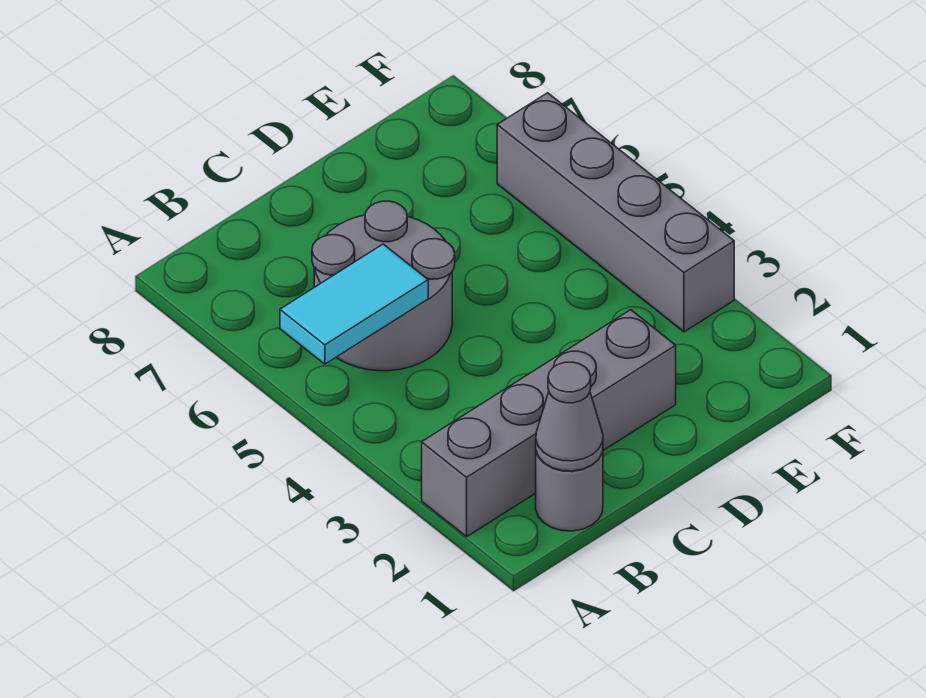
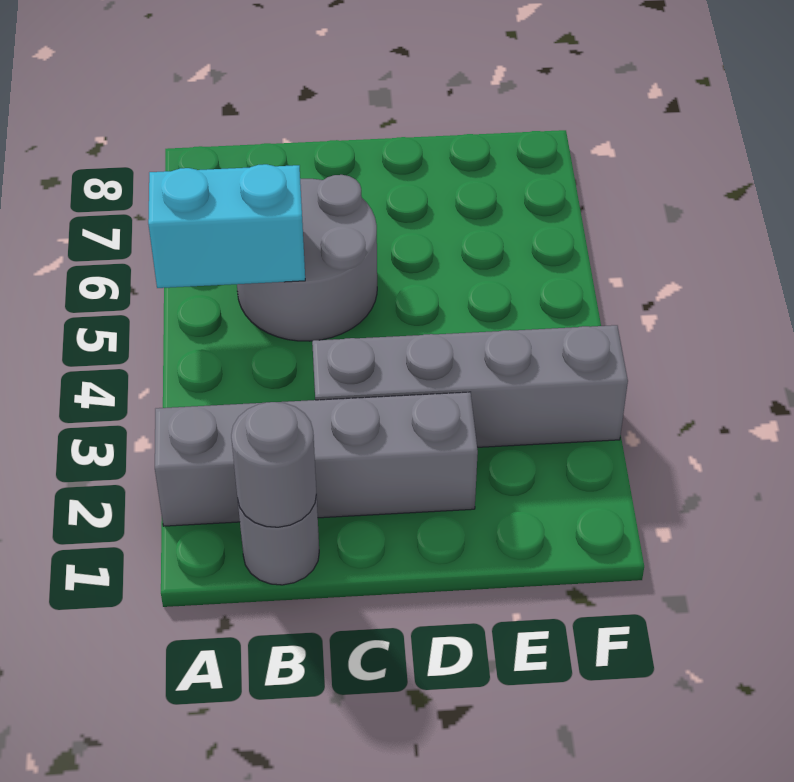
cyan tile A5:B5 level 2 -> cyan brick A5:B5 level 2
grey cone B1 level 2 -> grey round brick B1 level 2
grey brick F3:F6 level 1 -> grey brick C3:F3 level 1

